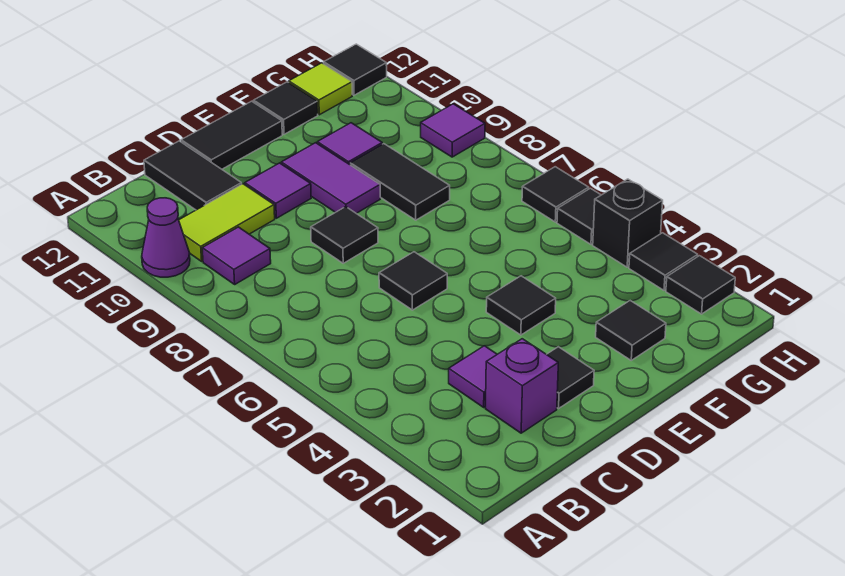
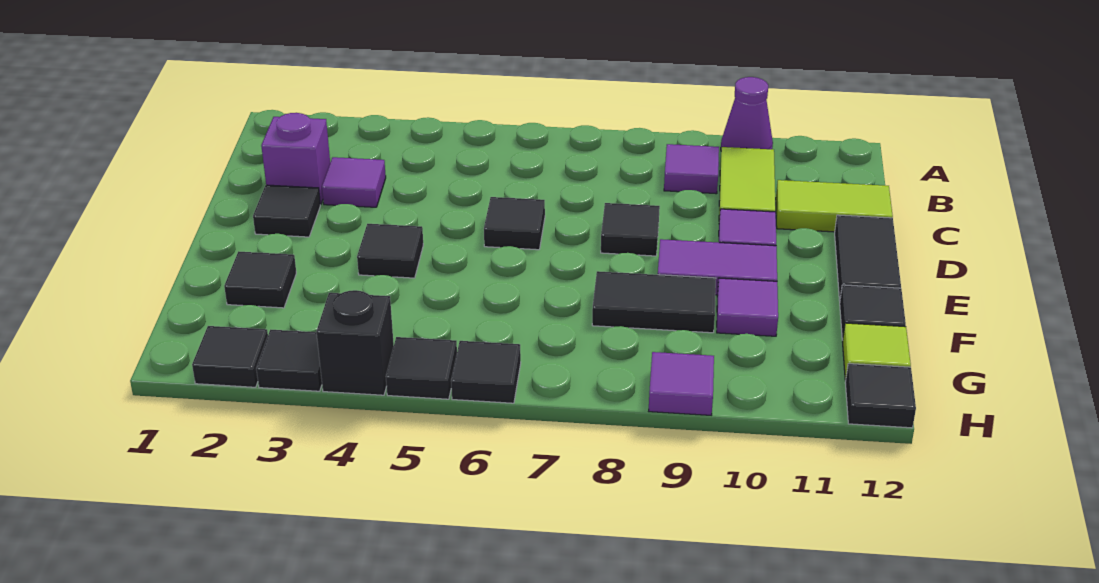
black tile C11:C12 level 1 -> lime tile C11:C12 level 1

